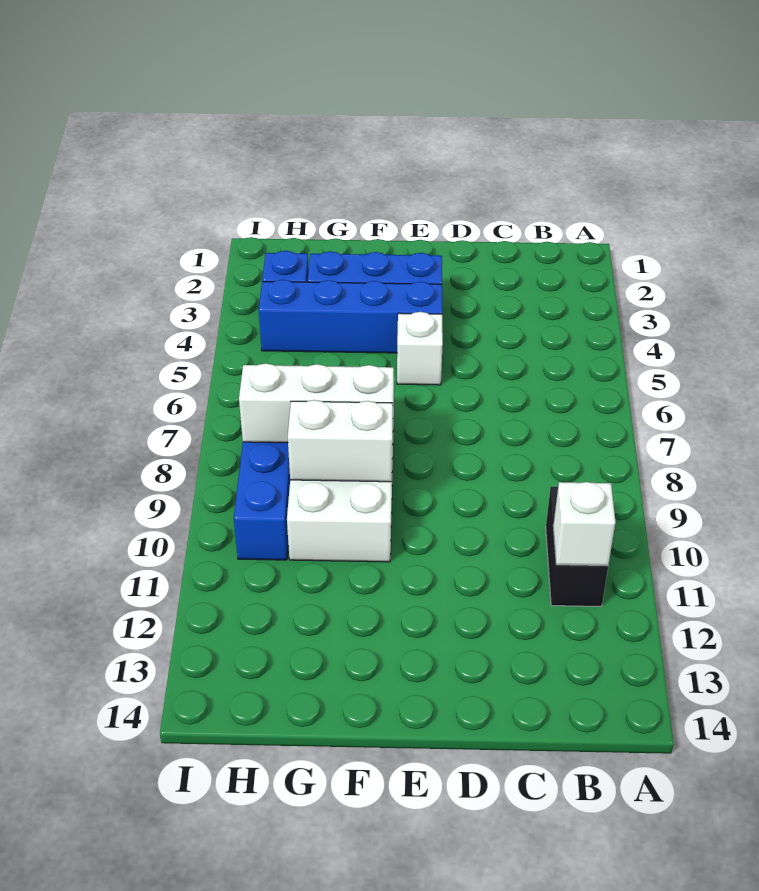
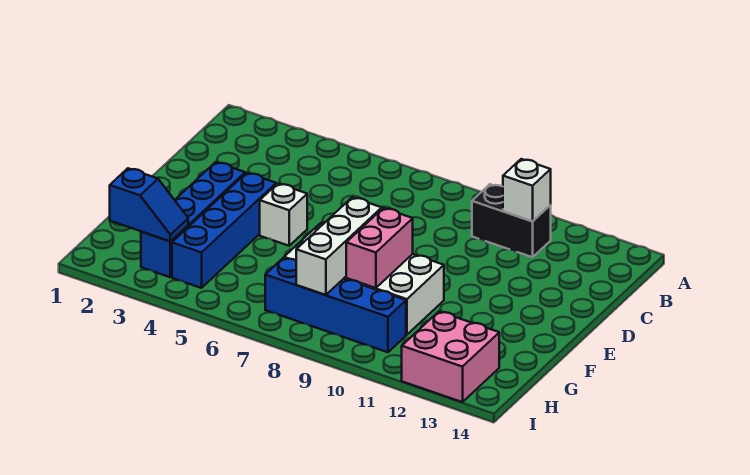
white brick F9:G9 level 2 -> pink brick F9:G9 level 2
none -> blue slope H2:H3 level 2 top 2
none -> pink brick H12:I13 level 1

